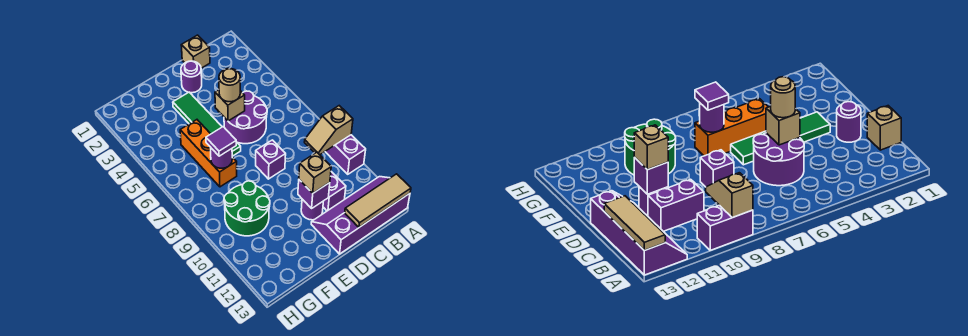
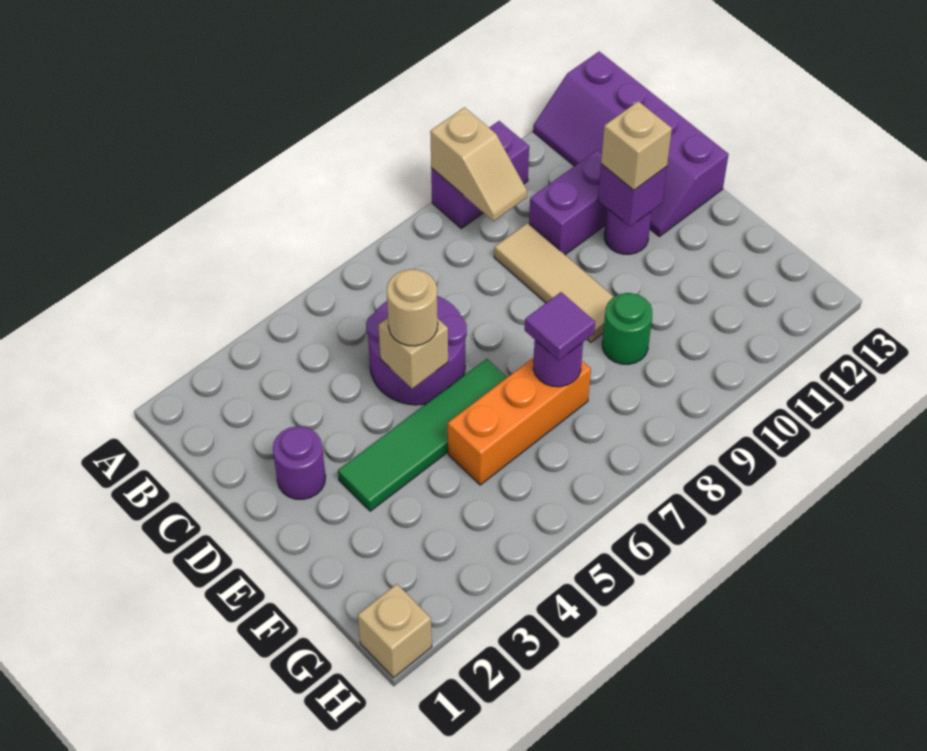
tan tile A13:C13 level 2 -> tan tile C9:E9 level 1
tan brick C1 level 1 -> tan brick H1 level 1
purple brick D8 level 1 -> none
green round brick F9:G10 level 1 -> green round brick F9 level 1

